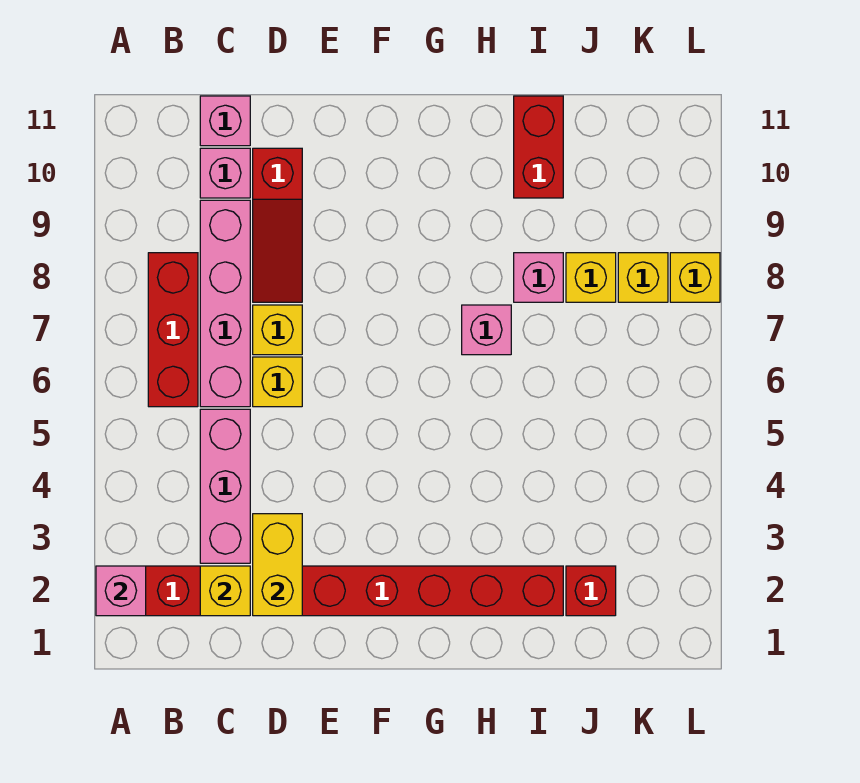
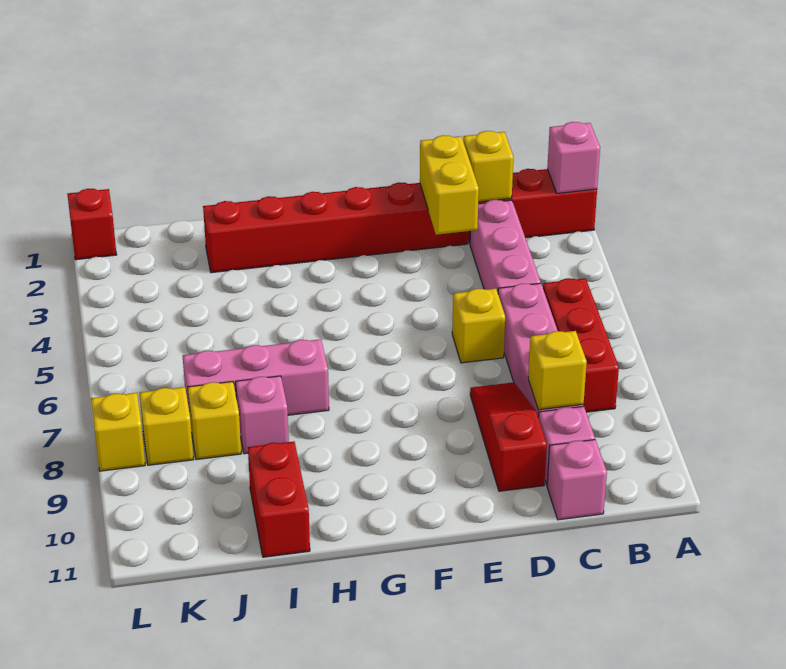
yellow brick D7 level 1 -> yellow brick C9 level 2
pink brick H7 level 1 -> pink brick H7:J7 level 1
red brick J2 level 1 -> red brick L1 level 1

